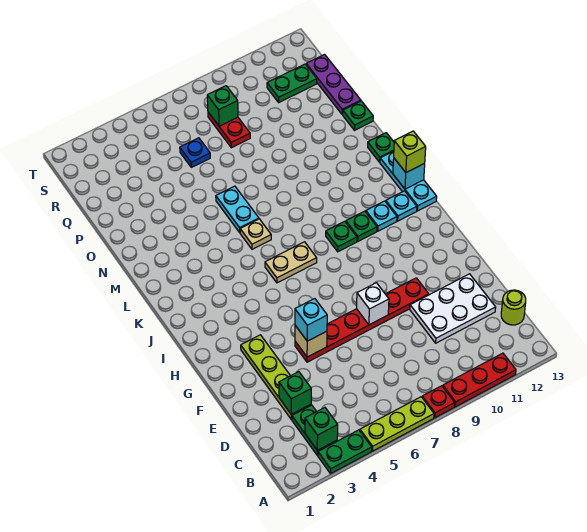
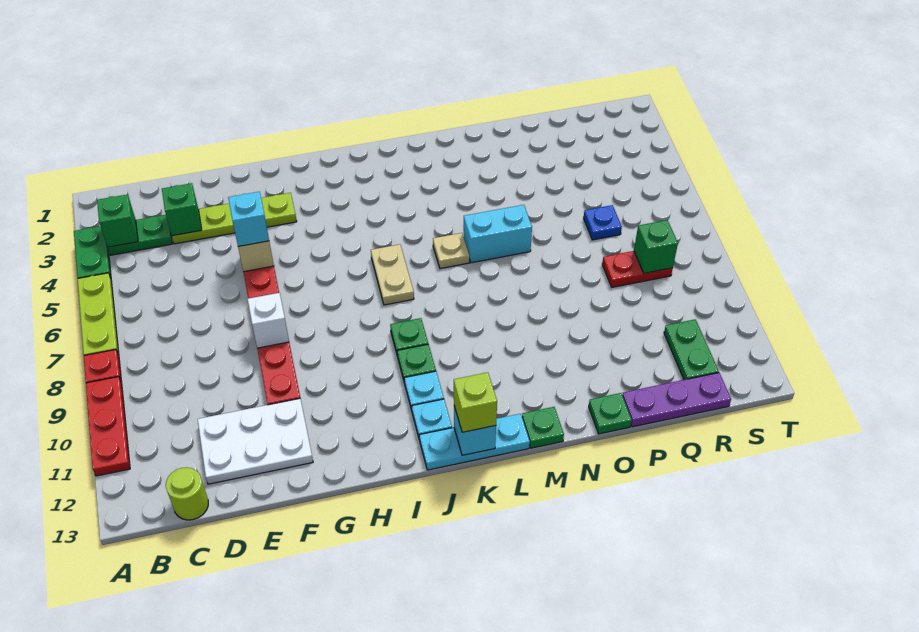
white plate D10:E12 level 1 -> white plate D11:F12 level 1
cyan plate M6:N6 level 1 -> cyan brick M6:N6 level 1

